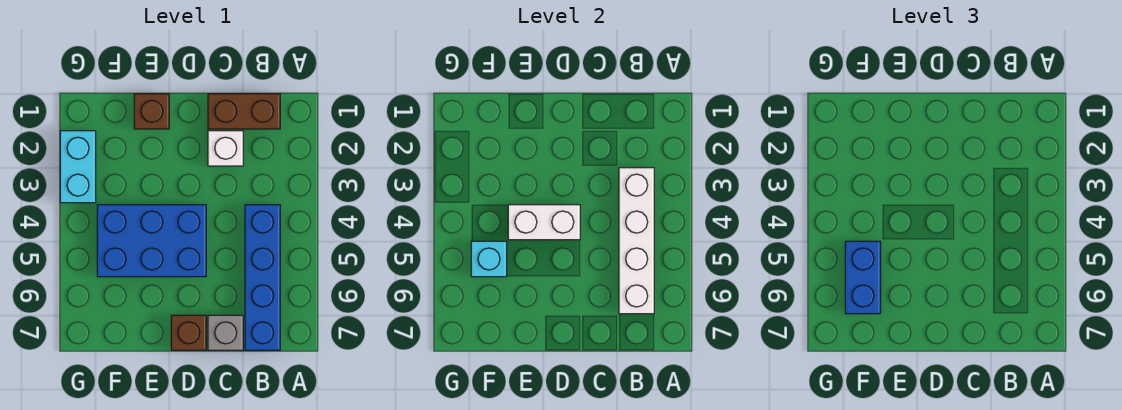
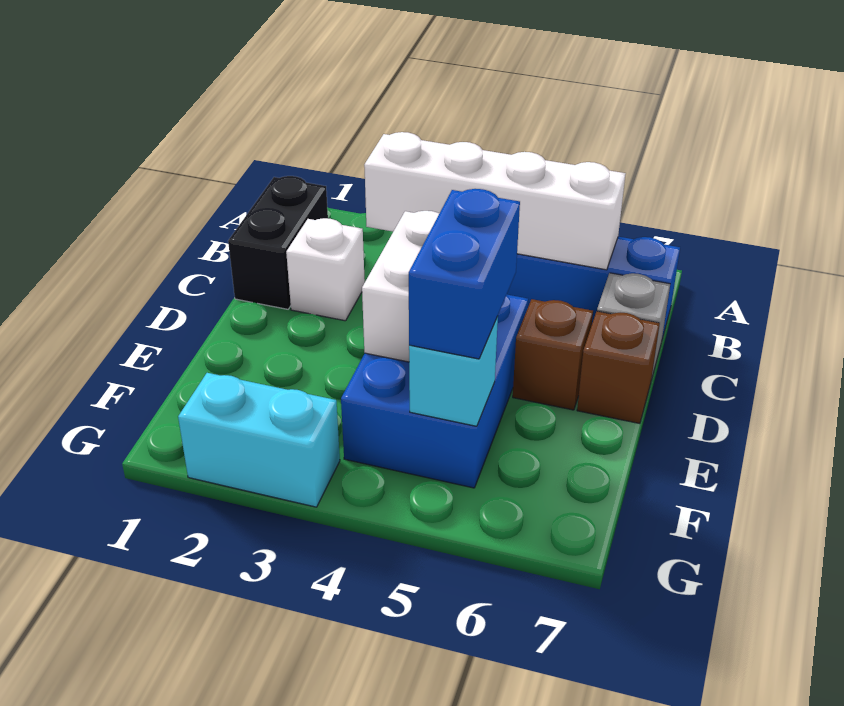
brown brick B1:C1 level 1 -> black brick B1:C1 level 1
brown brick E1 level 1 -> brown brick D6 level 1
blue brick F5:F6 level 3 -> blue brick E5:F5 level 3

